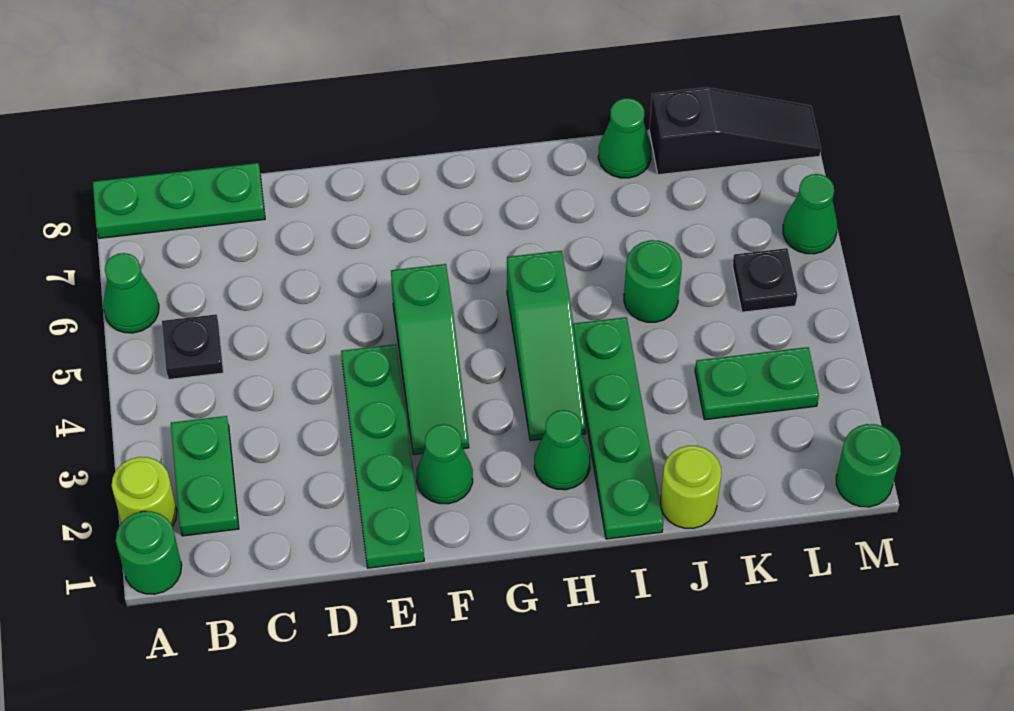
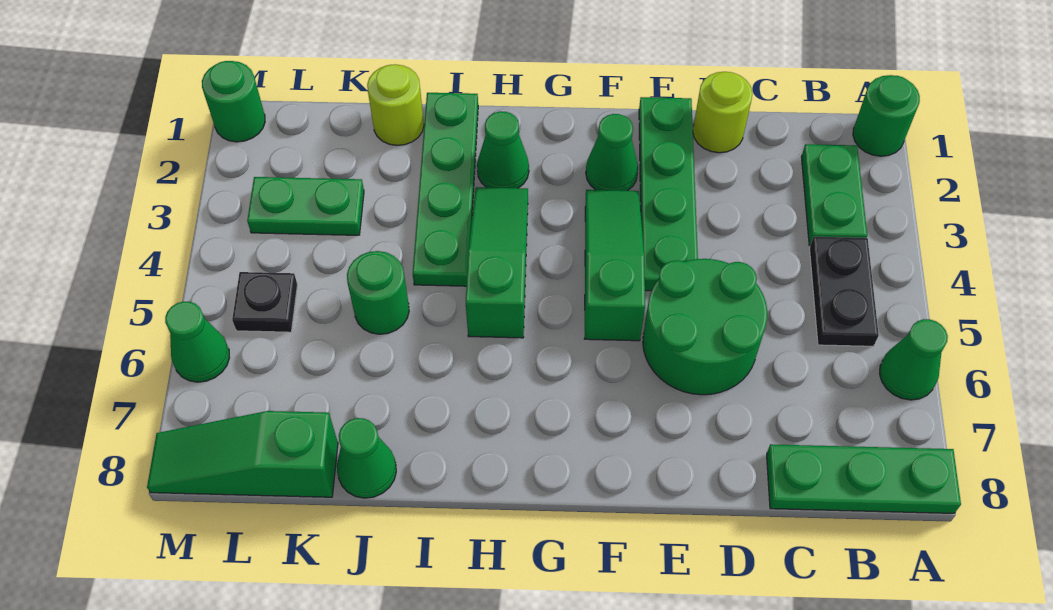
lime round brick A2 level 1 -> lime round brick D1 level 1
black plate B5 level 1 -> black plate B4:B5 level 1
none -> green round brick D5:E6 level 1
black slope K8:M8 level 1 top K -> green slope K8:M8 level 1 top K

